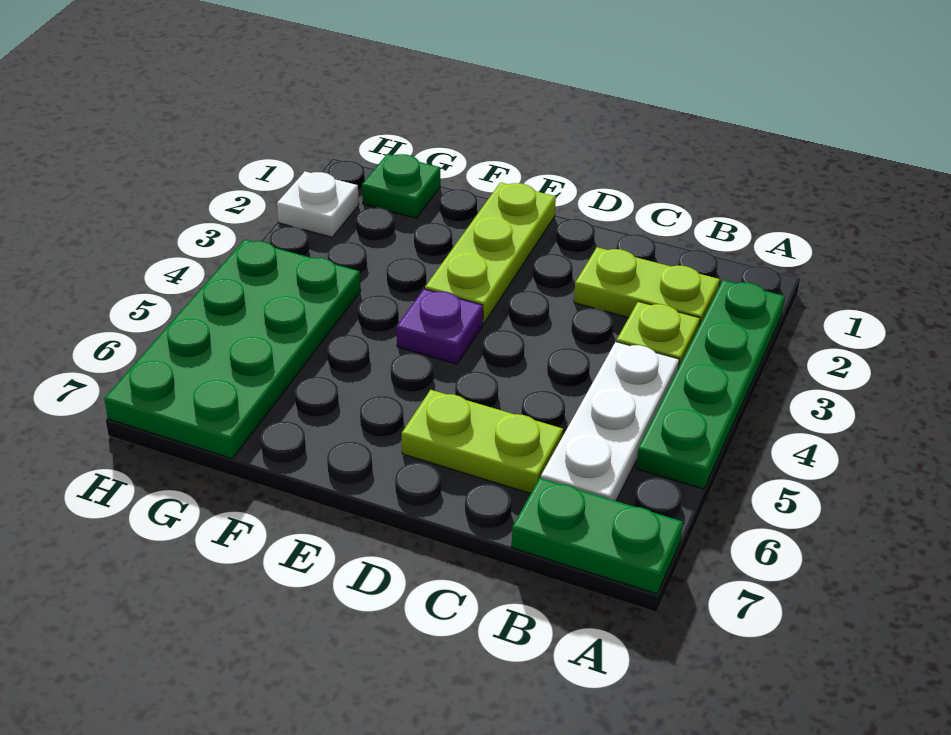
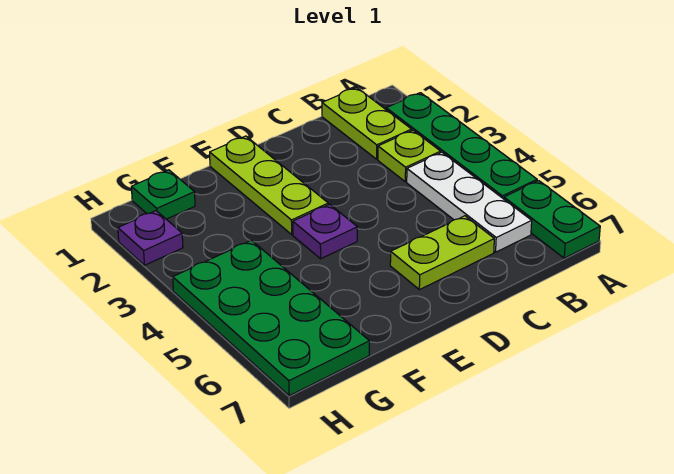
green plate A7:B7 level 1 -> green plate A6:A7 level 1
lime plate B2:C2 level 1 -> lime plate B1:B2 level 1
white plate H2 level 1 -> purple plate H2 level 1

